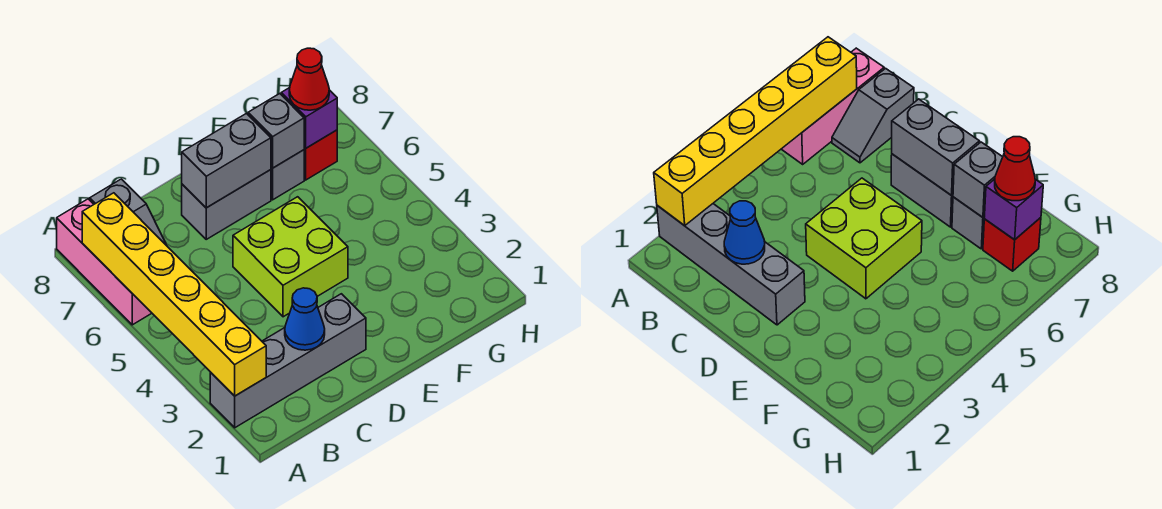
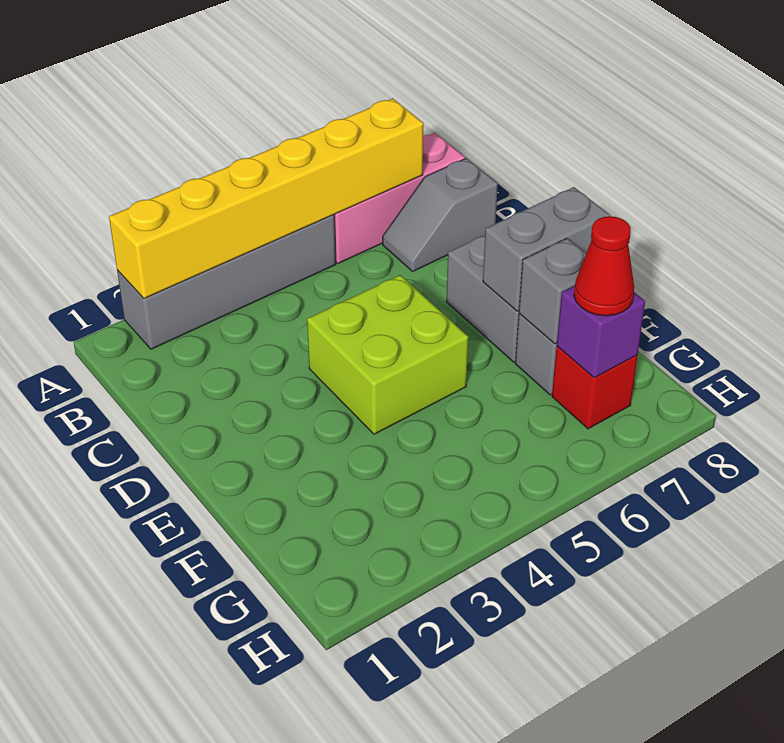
grey brick A2:D2 level 1 -> grey brick A2:A5 level 1
blue cone C2 level 2 -> none
grey brick D7:E7 level 2 -> grey brick E7:E8 level 2

